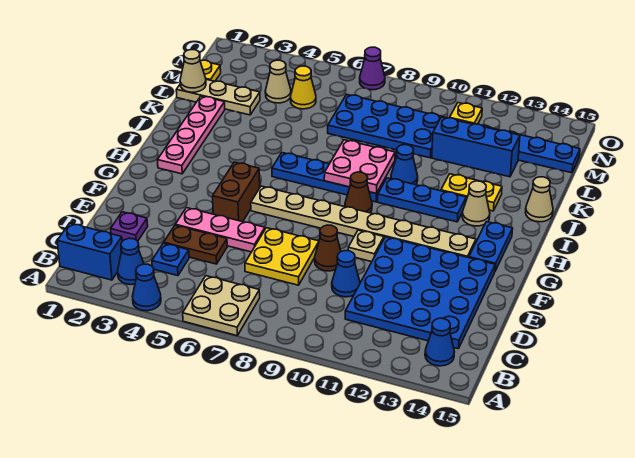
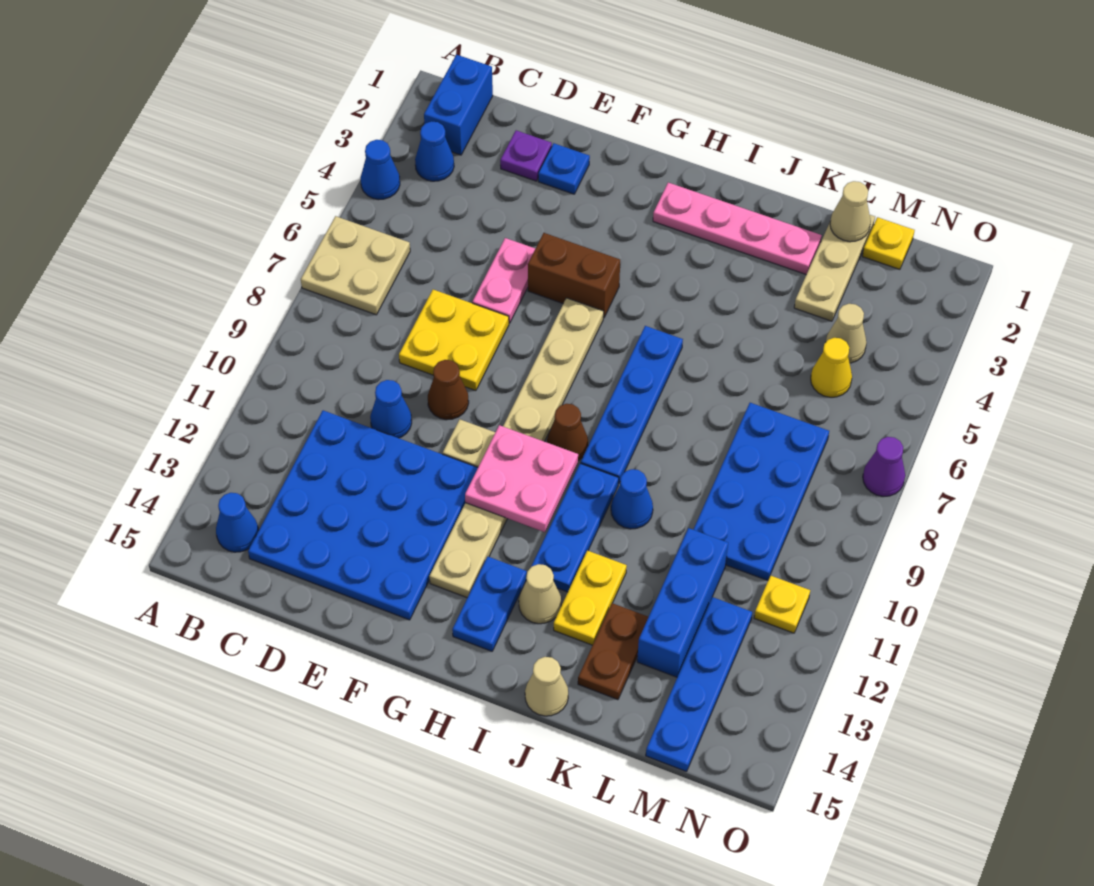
blue plate C4 level 1 -> blue plate E2 level 1
brown plate D4:D5 level 1 -> brown plate K13:K14 level 1
pink plate E4:E6 level 1 -> pink plate E5:E6 level 1
blue plate G14:H14 level 1 -> blue plate H13:H14 level 1
pink plate I8:J9 level 2 -> pink plate G10:H11 level 2

